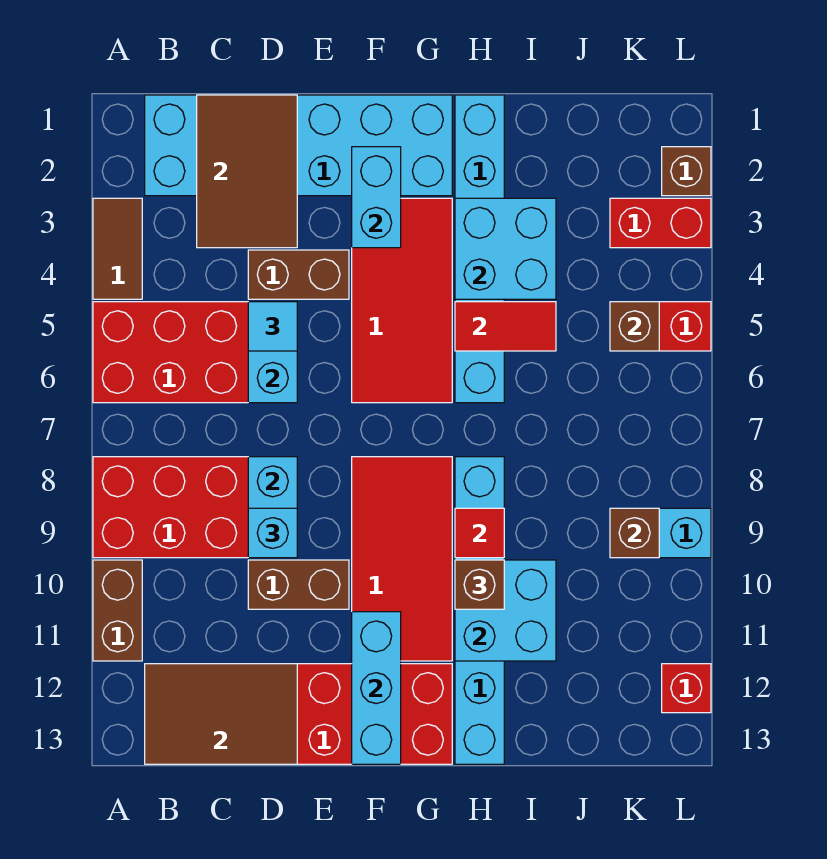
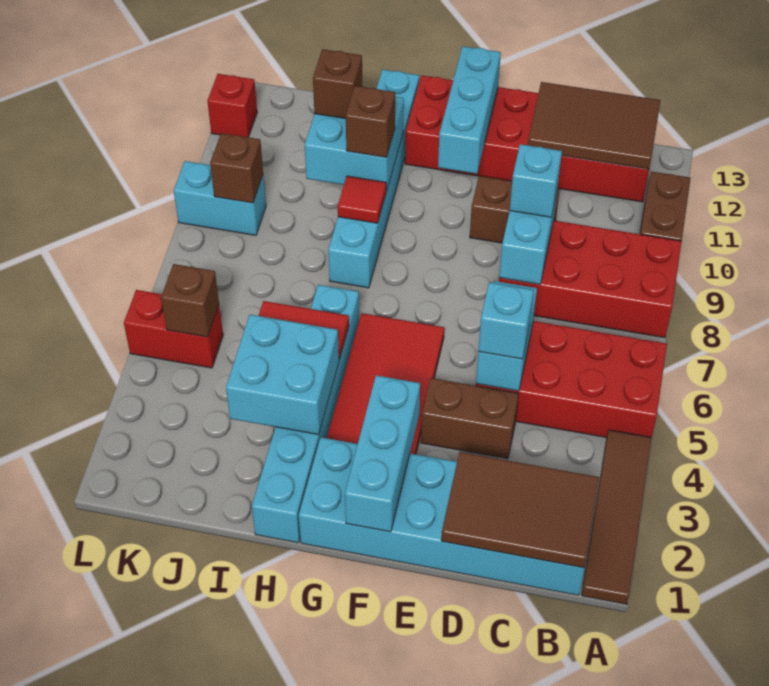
brown tile A3:A4 level 1 -> brown tile A1:A4 level 1
brown tile C1:D3 level 2 -> brown tile B1:D2 level 2
cyan tile D5 level 3 -> cyan brick D5 level 3
cyan brick F2:F3 level 2 -> cyan brick F1:F3 level 2
red tile F8:G11 level 1 -> none
red brick K3:L3 level 1 -> none
brown brick L2 level 1 -> brown brick I11 level 3

